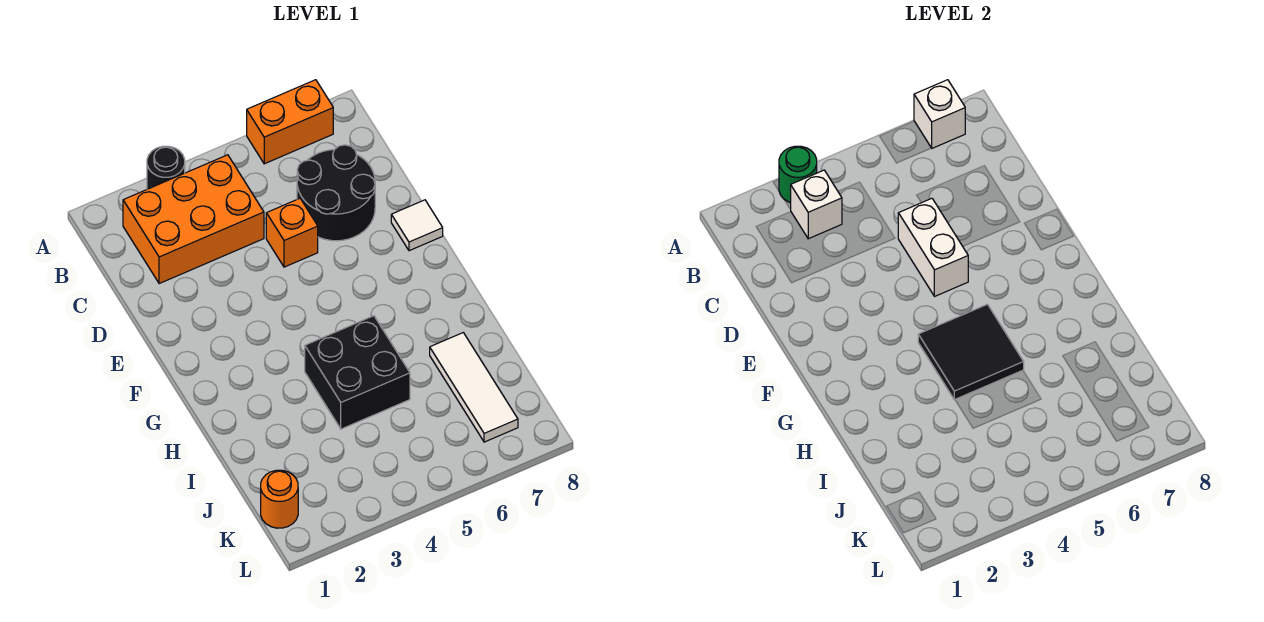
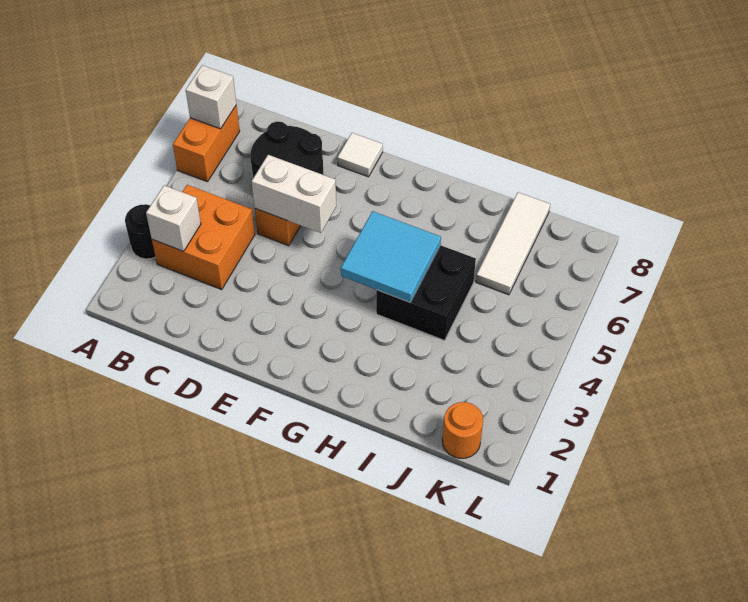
green round brick A3 level 2 -> none
orange brick B2:C4 level 1 -> orange brick B3:C4 level 1
black tile G4:H5 level 2 -> cyan tile G4:H5 level 2
white tile I7:K7 level 1 -> white tile J6:J8 level 1

